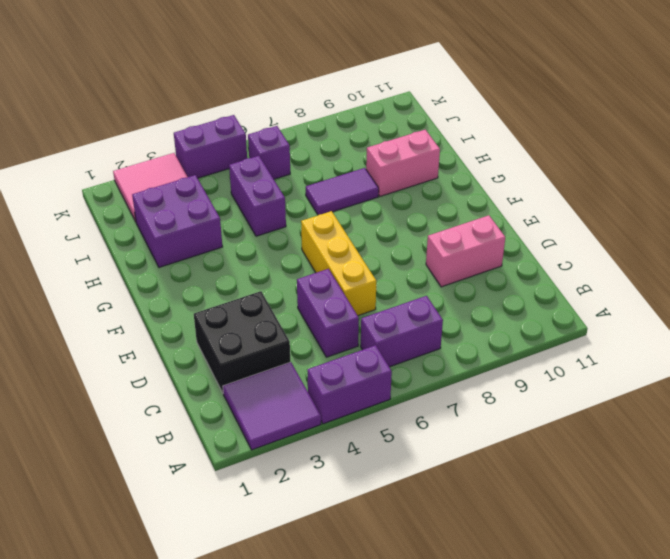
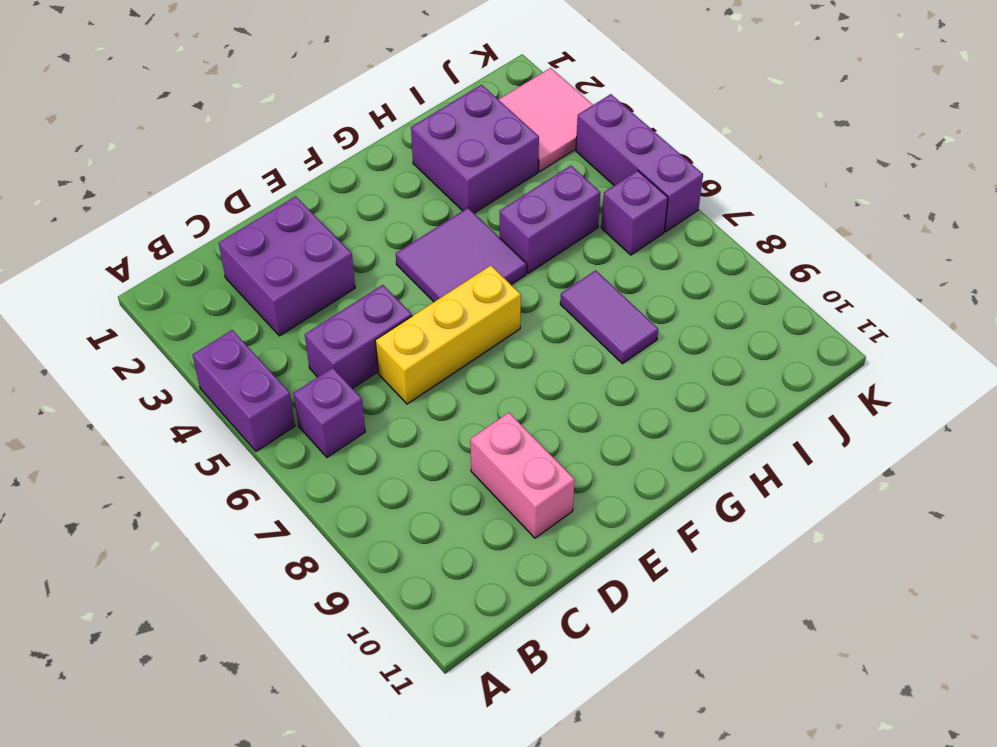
purple tile A2:B3 level 1 -> purple tile F4:G5 level 1
purple brick B6:B7 level 1 -> purple brick B6 level 1
black brick C2:D3 level 1 -> purple brick C2:D3 level 1
pink brick H9:H10 level 1 -> none
purple brick K4:K5 level 1 -> purple brick K4:K6 level 1

